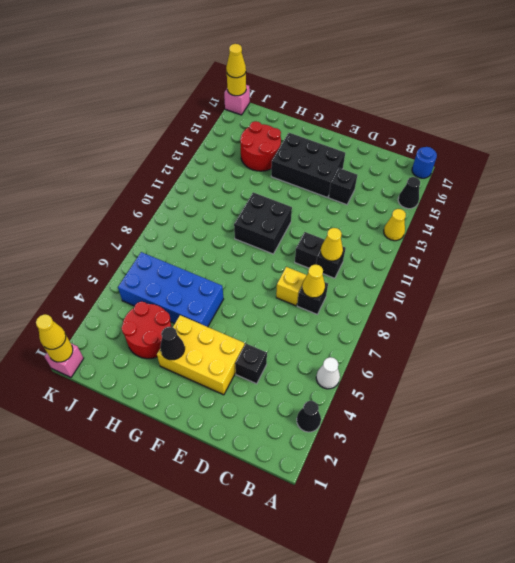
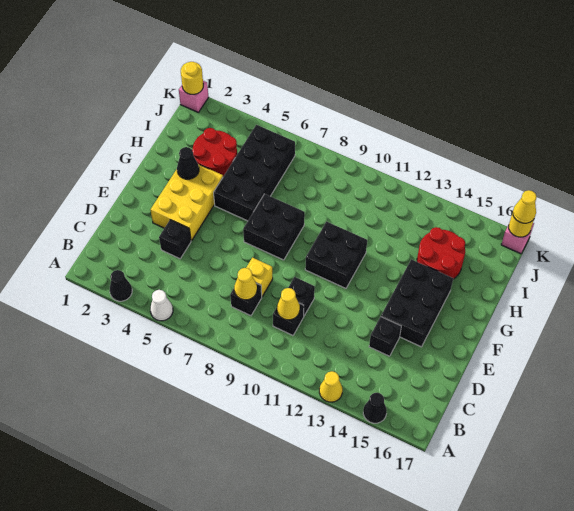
blue round brick A17 level 1 -> none
none -> black brick F7:G8 level 1
blue brick G5:J6 level 1 -> black brick G5:J6 level 1
yellow cone K1 level 3 -> none

